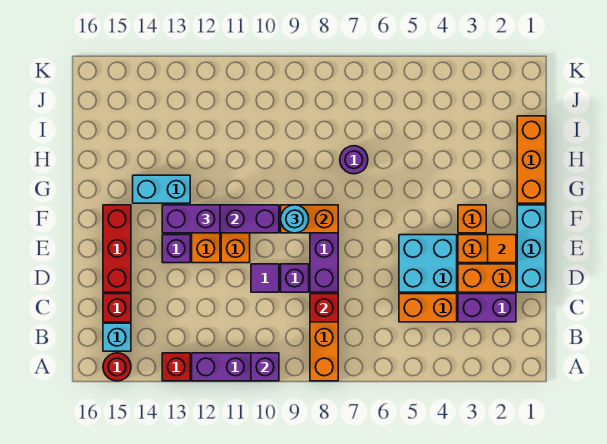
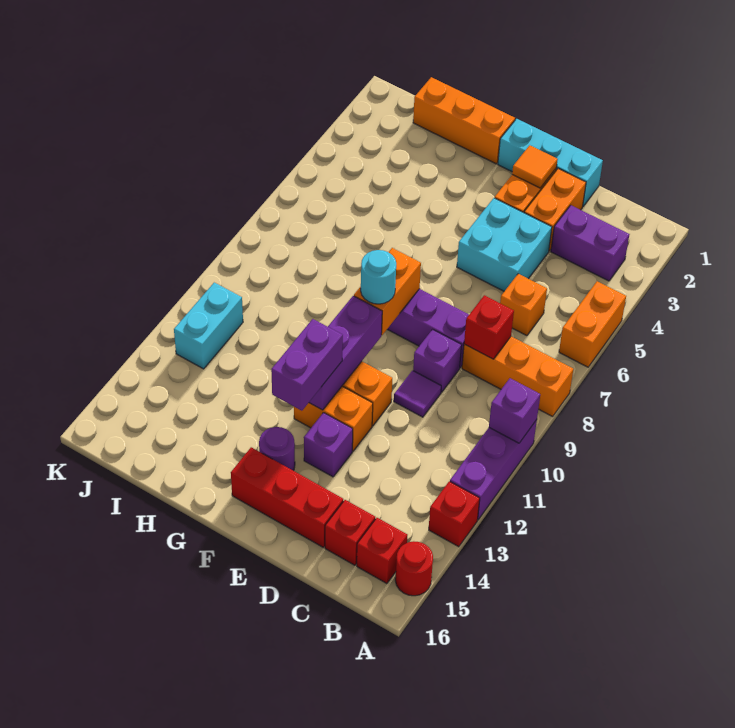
cyan brick B15 level 1 -> red brick B15 level 1
purple brick C2:C3 level 1 -> purple brick B3:C3 level 1
orange brick C4:C5 level 1 -> orange brick A5:A6 level 1
orange brick F3 level 1 -> orange brick C6 level 1
cyan brick G13:G14 level 1 -> cyan brick J11:J12 level 1
purple round brick H7 level 1 -> purple round brick F14 level 1

